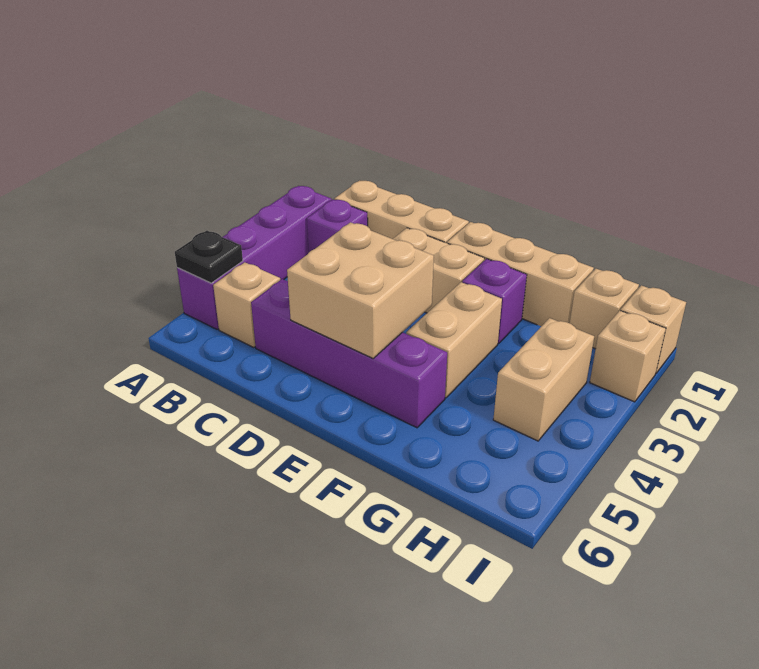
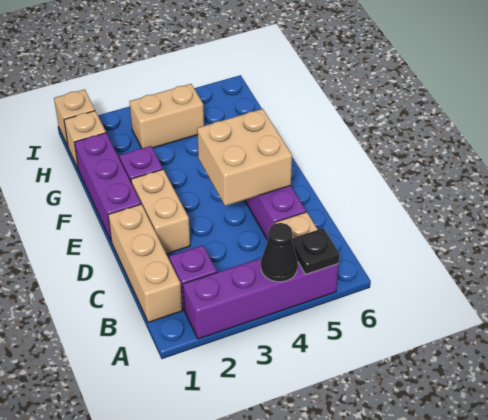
none -> black cone A4 level 2
tan brick E1:G1 level 1 -> purple brick E1:G1 level 1
tan brick F3:F4 level 1 -> none
tan brick I2 level 1 -> none

